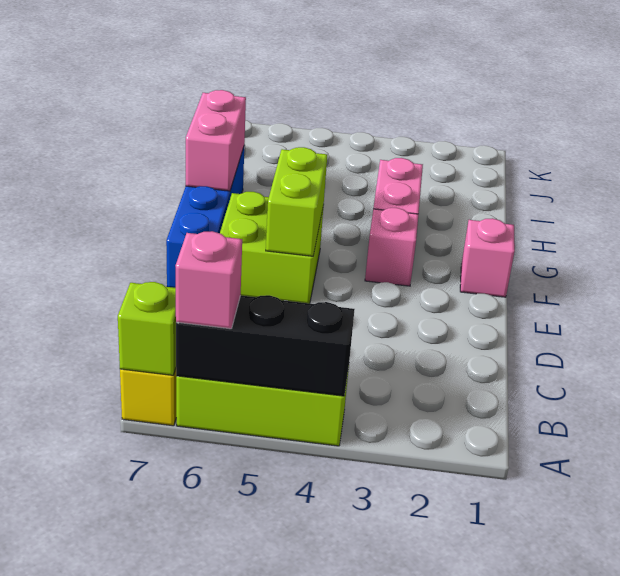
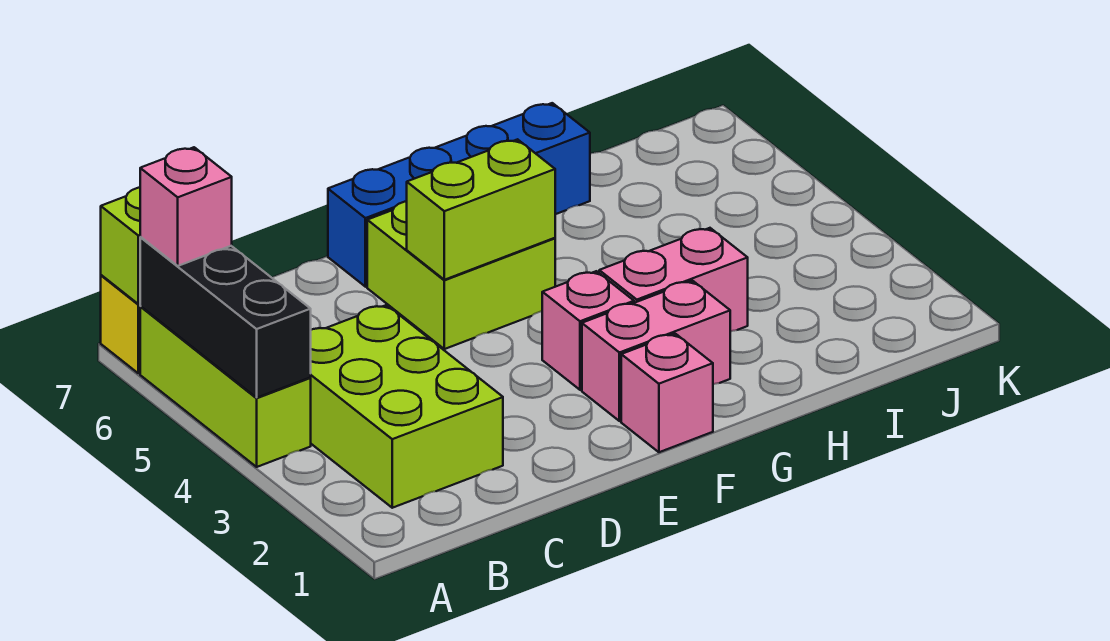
none -> lime brick B2:C4 level 1
pink brick G7:H7 level 2 -> pink brick F2:G2 level 1

